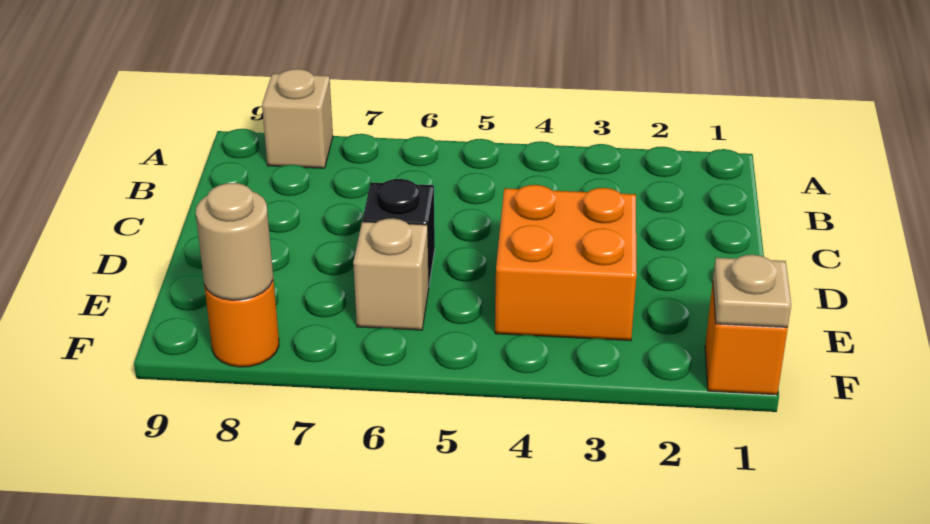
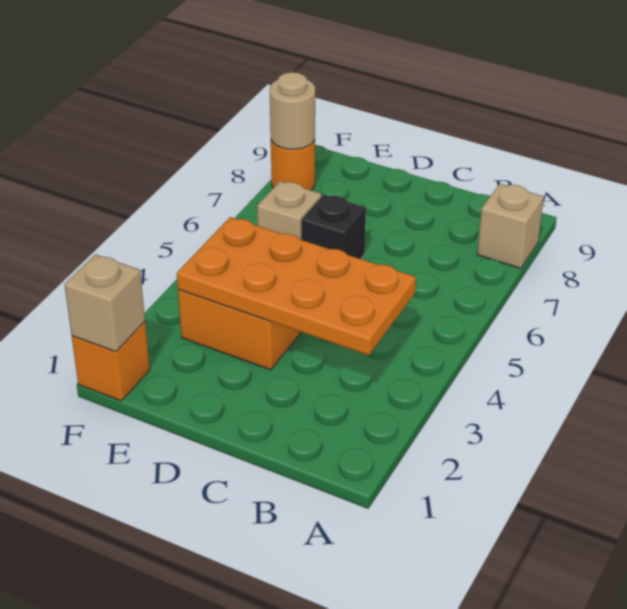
none -> orange plate B3:E4 level 2
tan plate F1 level 2 -> tan brick F1 level 2

